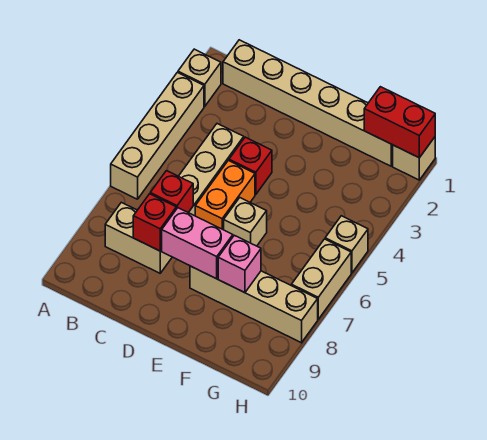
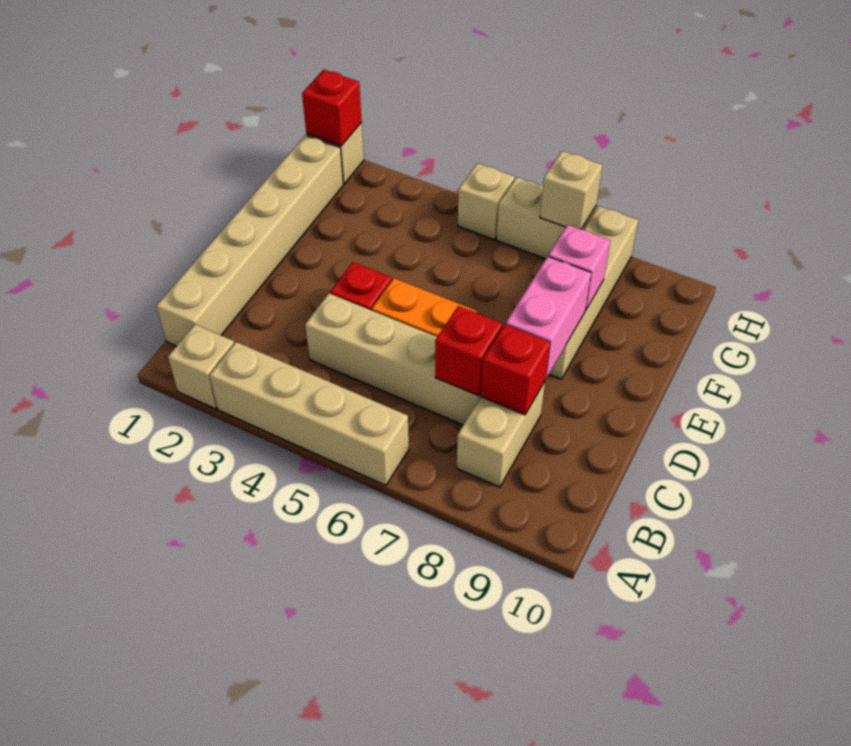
tan brick E6 level 1 -> tan brick H7 level 2
red brick G1:H1 level 2 -> red brick H1 level 2

